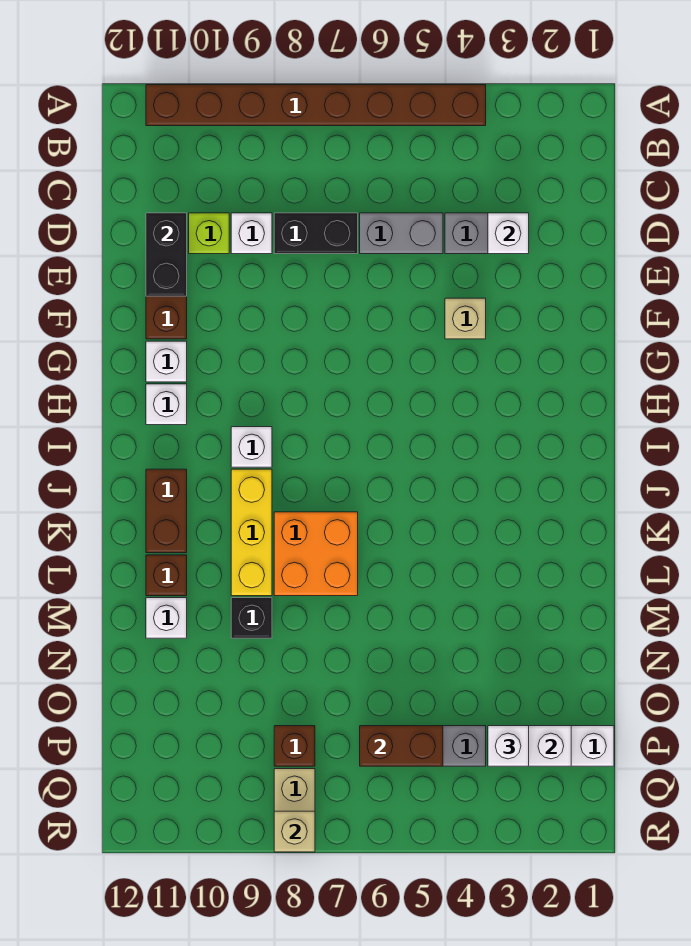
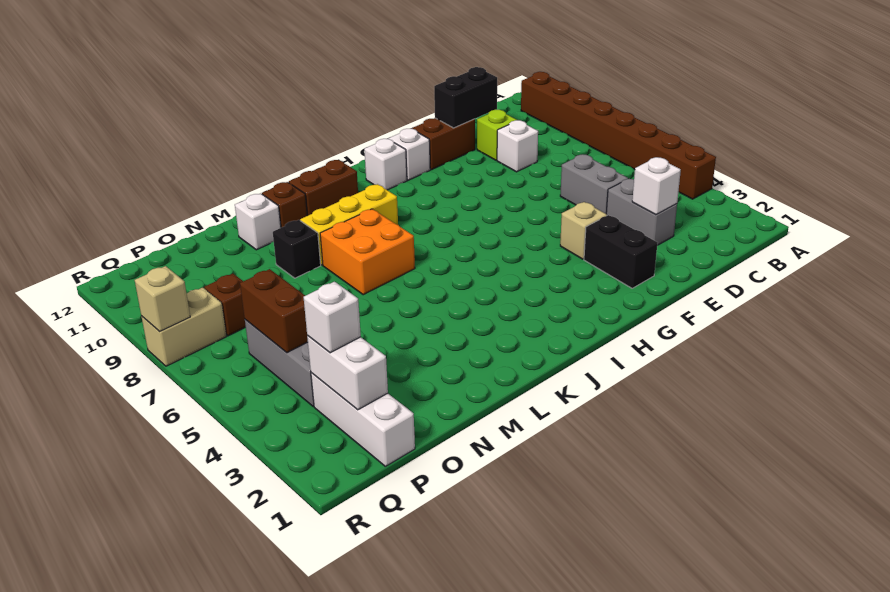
black brick D7:D8 level 1 -> black brick F2:F3 level 1
white brick I9 level 1 -> none

